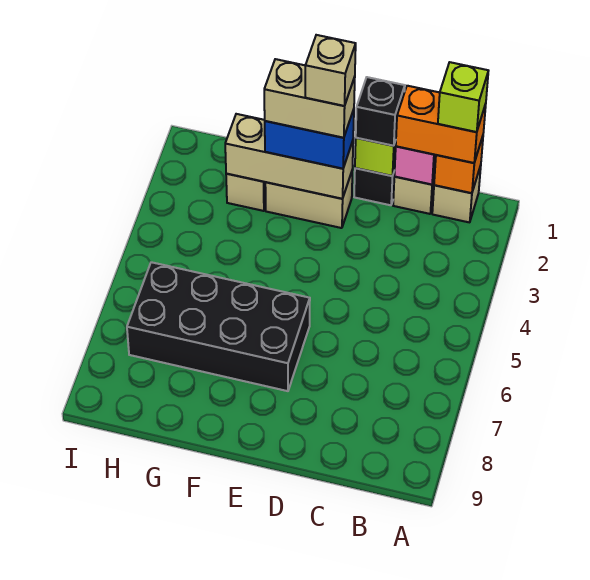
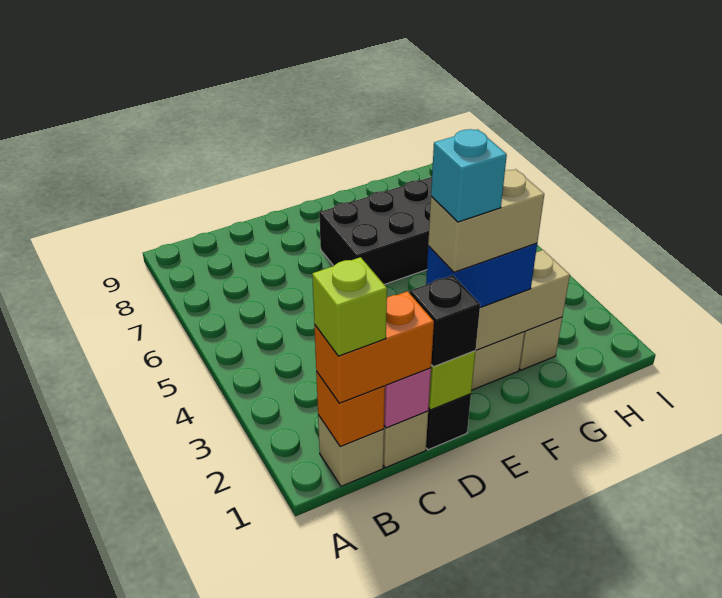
tan brick E2 level 5 -> cyan brick E2 level 5

